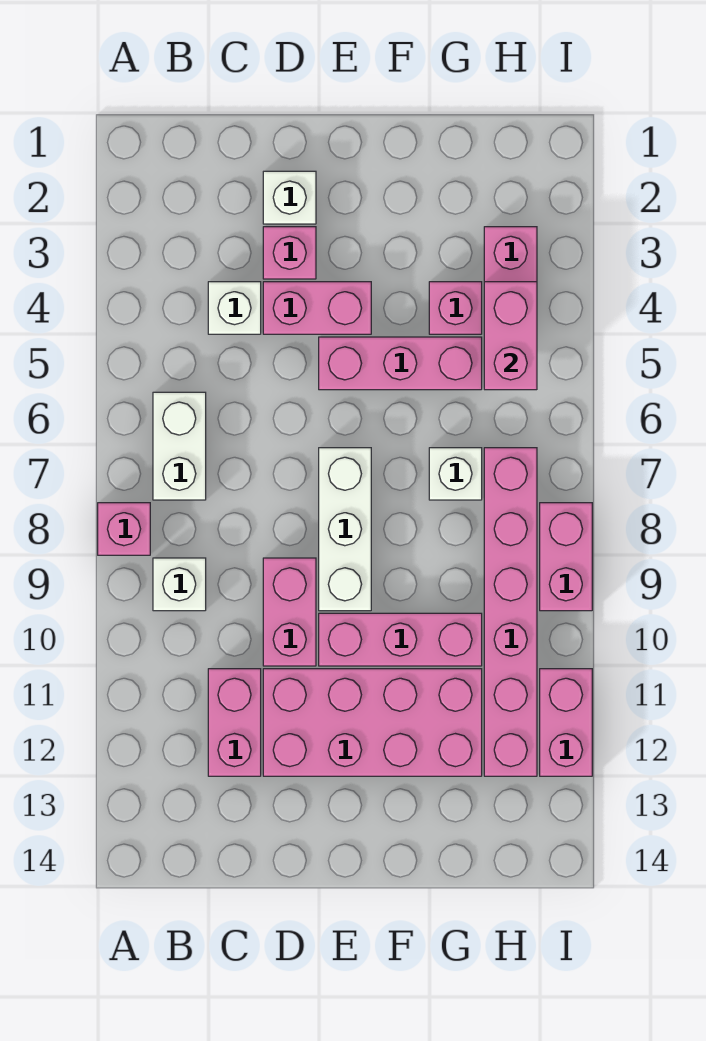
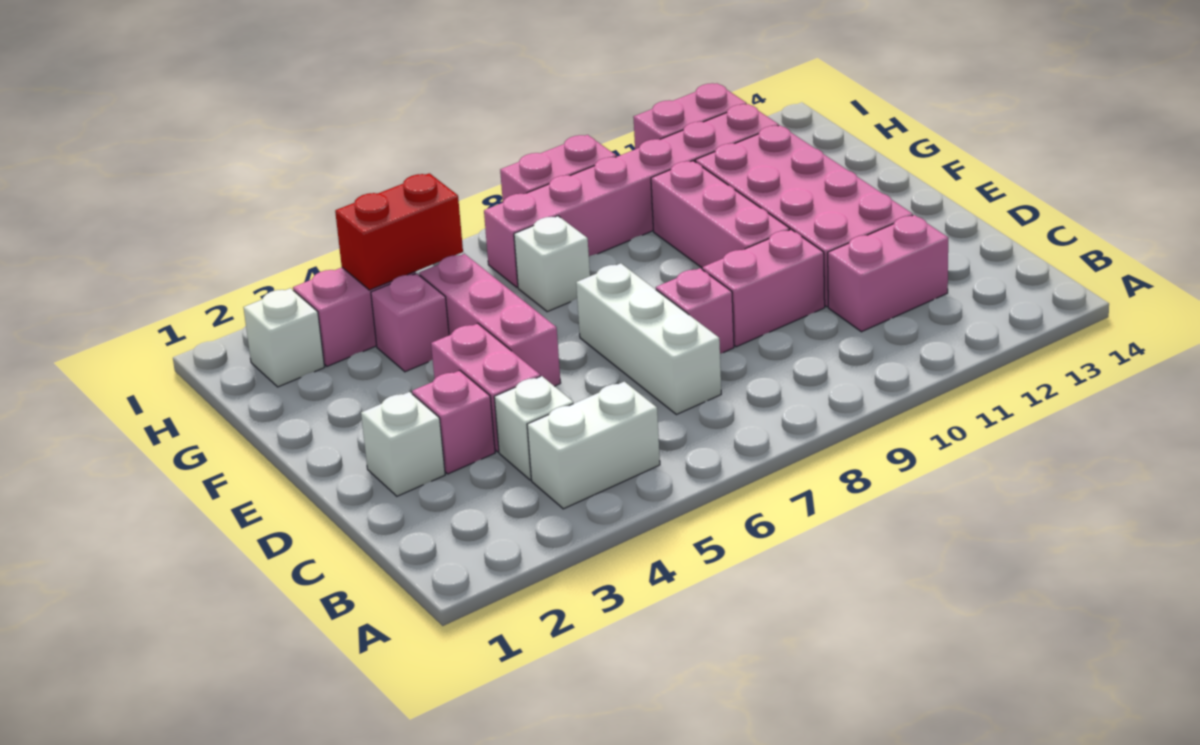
pink brick A8 level 1 -> pink brick D8 level 1
white brick B6:B7 level 1 -> white brick B4:B5 level 1
white brick B9 level 1 -> white brick H2 level 1
white brick E7:E9 level 1 -> white brick C7:E7 level 1
pink brick H4:H5 level 2 -> red brick H4:H5 level 2

